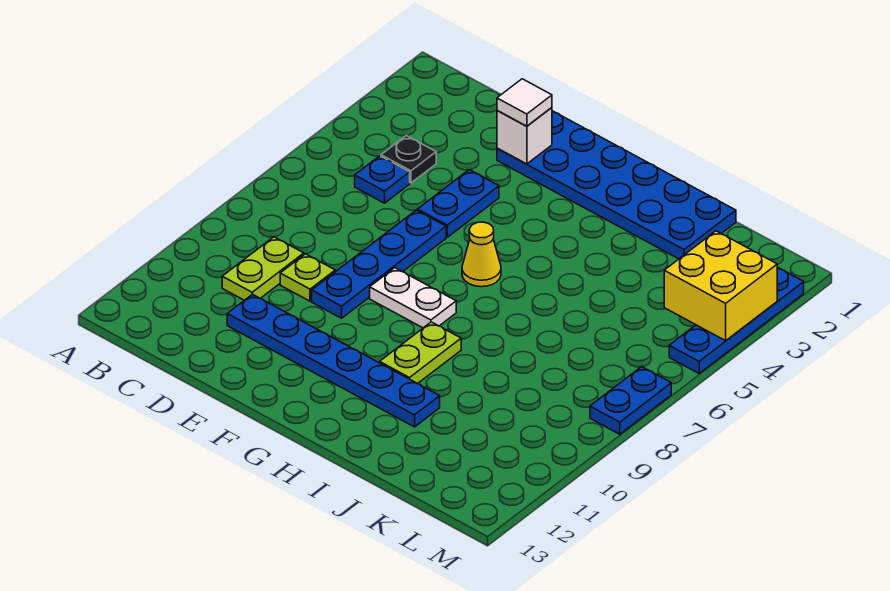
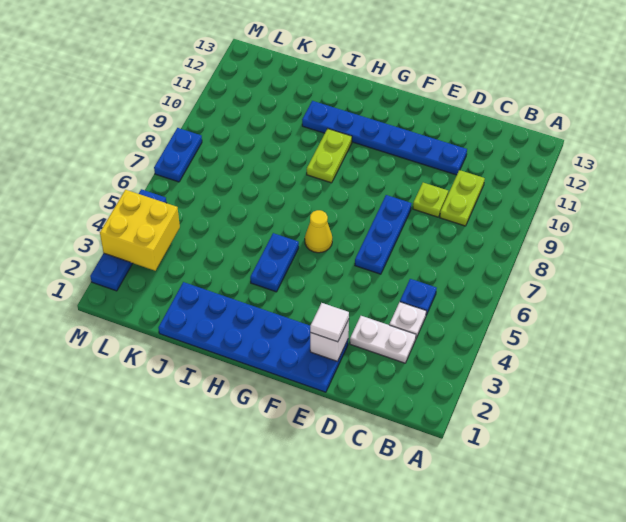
black plate C4 level 1 -> white plate C4 level 1
blue plate E4:E5 level 1 -> blue plate H4:H5 level 1
blue plate E6:E9 level 1 -> blue plate E6:E8 level 1
white plate F8:G8 level 1 -> white plate C3:D3 level 1

